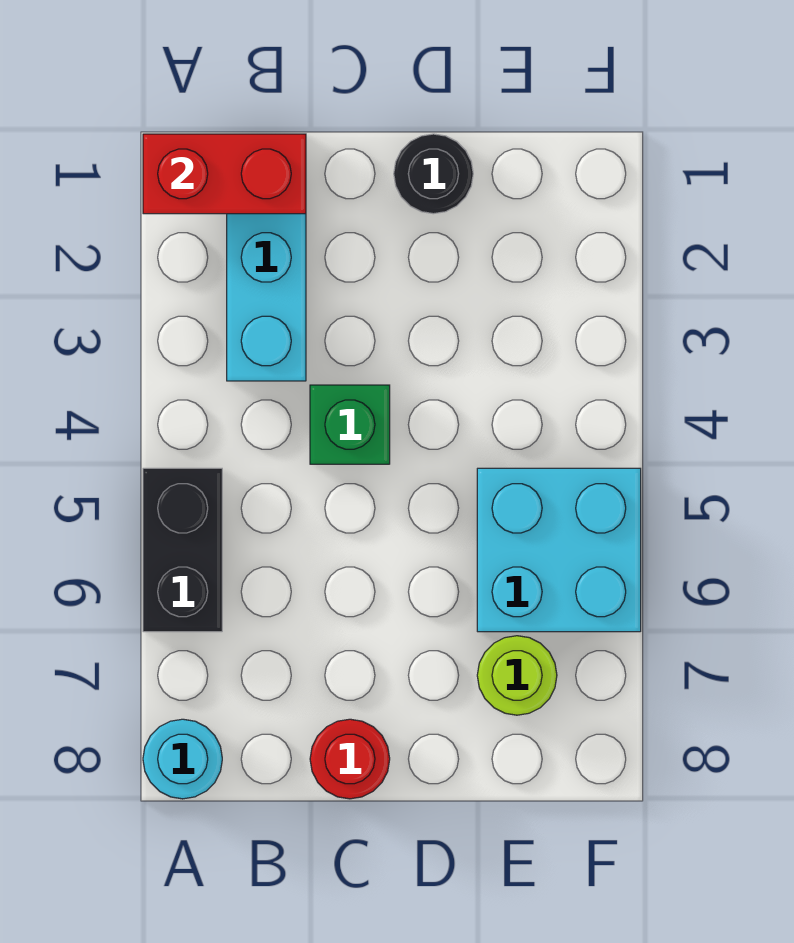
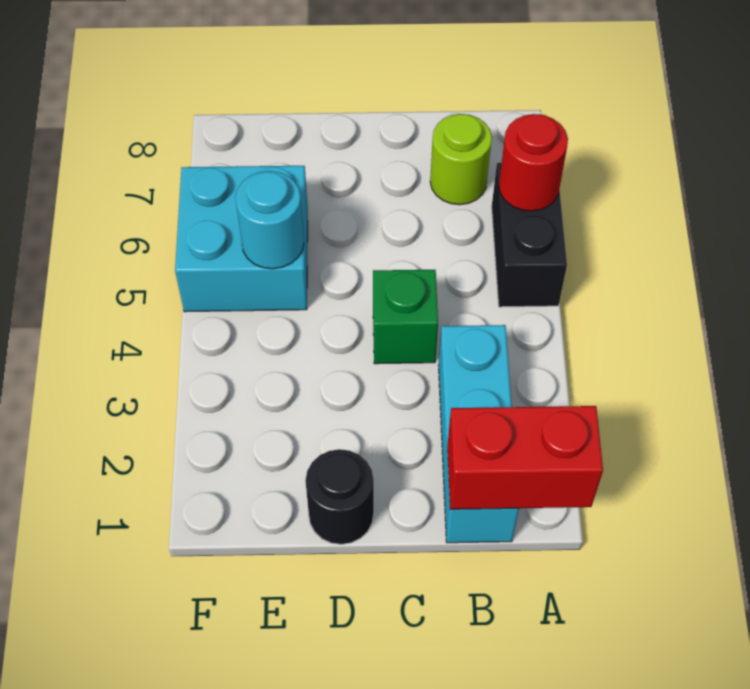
cyan round brick A8 level 1 -> cyan round brick E5 level 2
red round brick C8 level 1 -> red round brick A6 level 2
lime round brick E7 level 1 -> lime round brick B7 level 1

